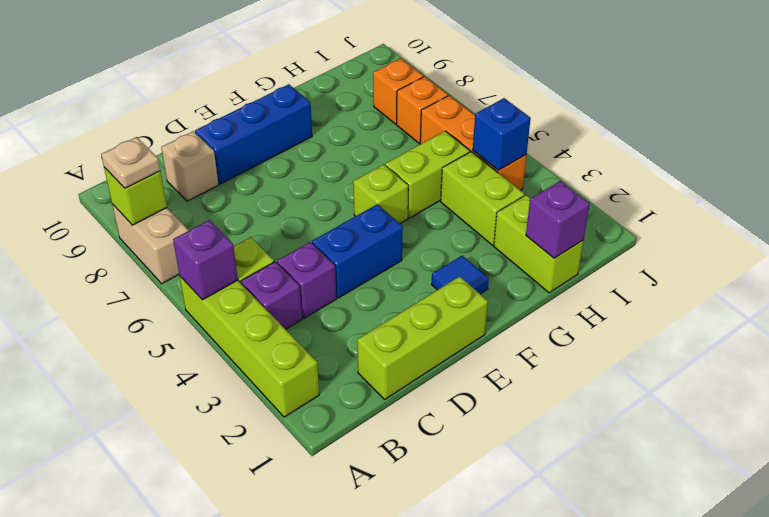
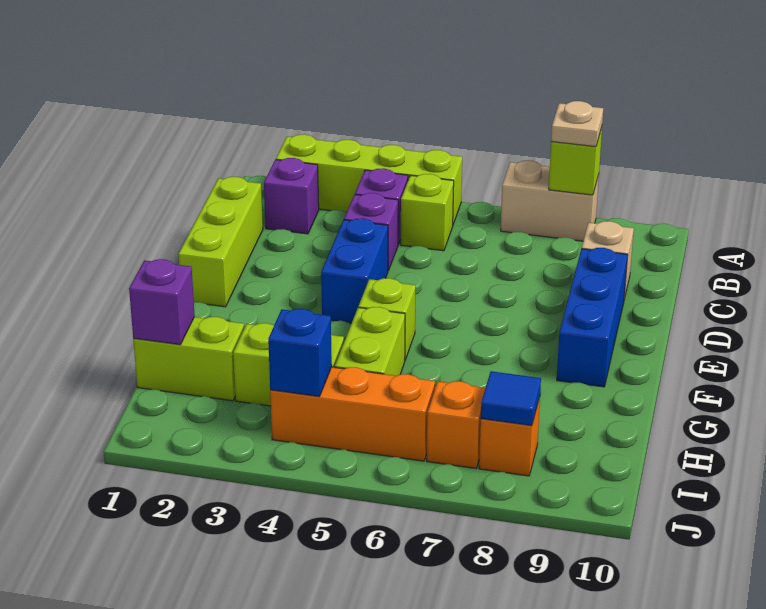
purple brick A5 level 2 -> purple brick B2 level 1
blue tile F2 level 1 -> blue tile I8 level 2

